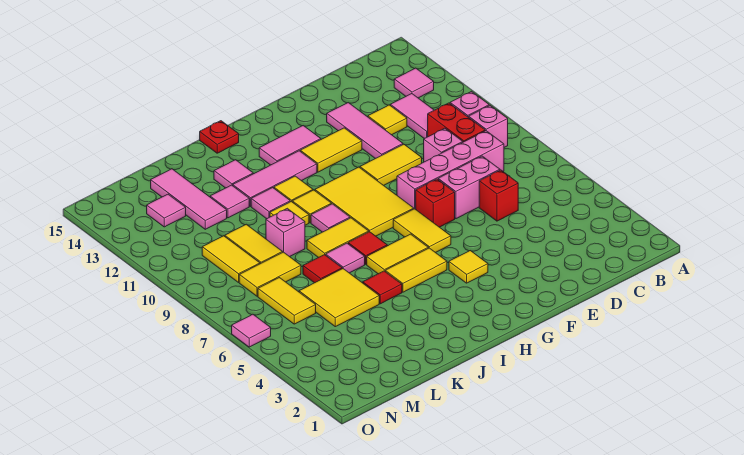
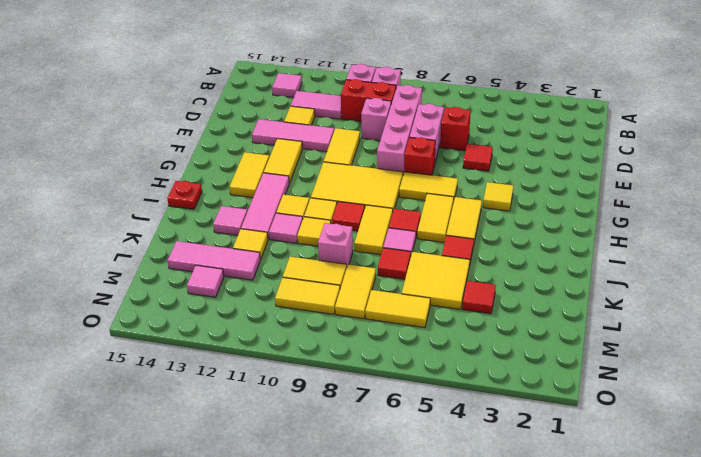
none -> red tile E5 level 1
pink tile G13:H13 level 1 -> yellow tile G13:H13 level 1
pink tile I9 level 1 -> red tile I9 level 1
pink tile K12 level 1 -> yellow tile K12 level 1
none -> red tile L4 level 1
pink tile O6 level 1 -> none

